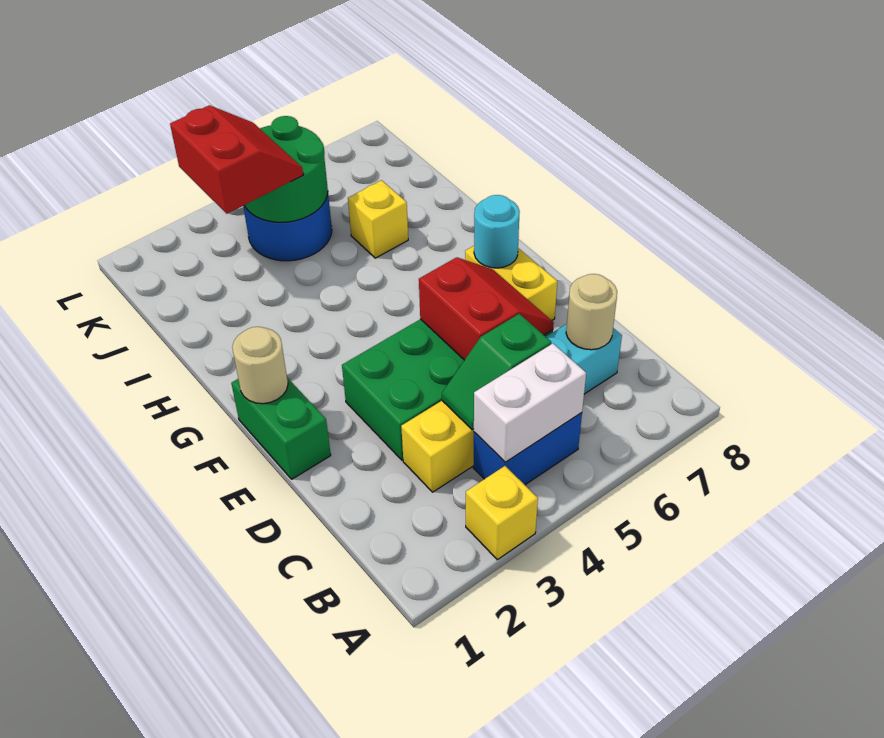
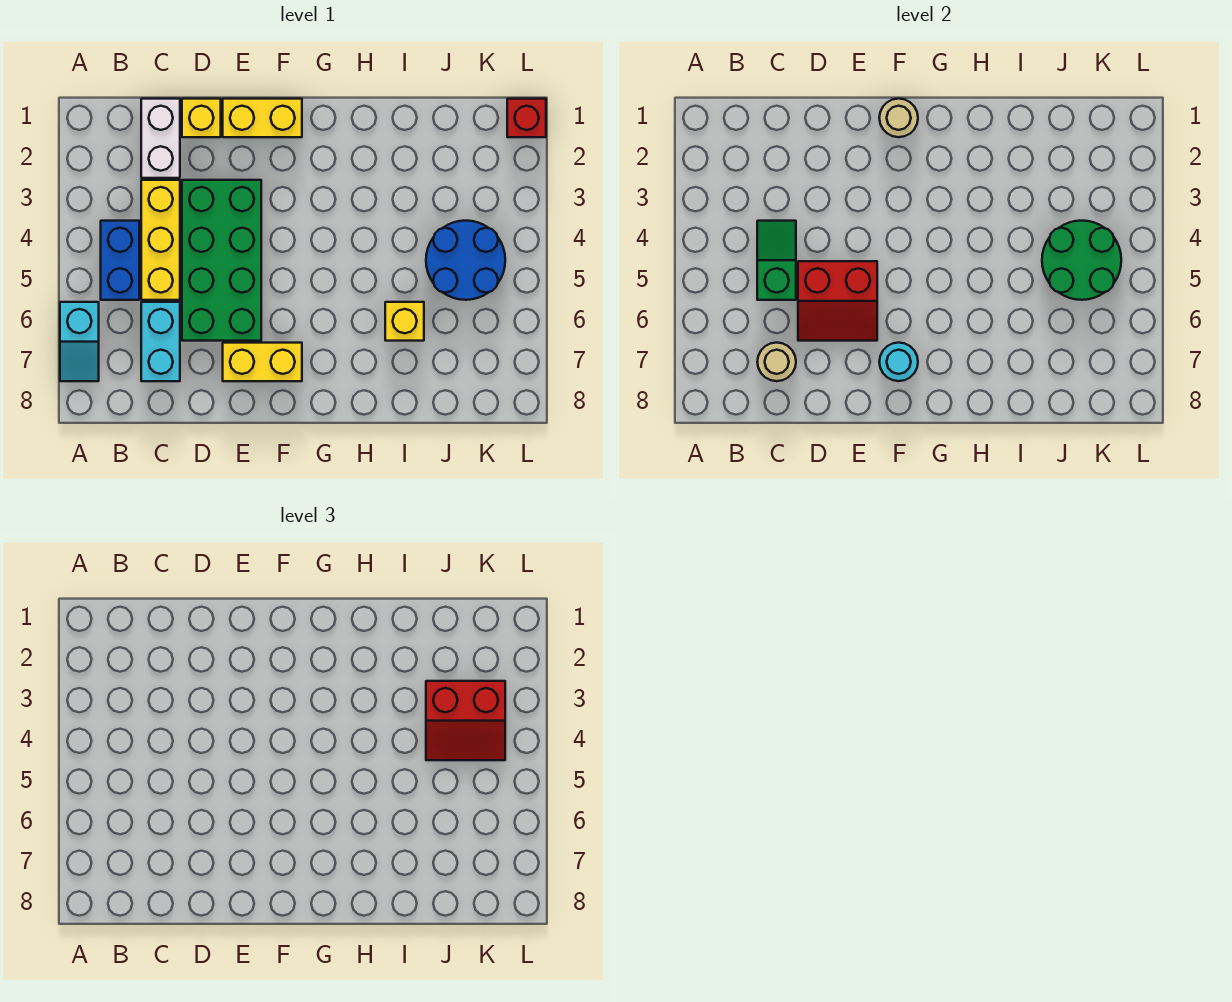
yellow brick A3 level 1 -> yellow brick D1 level 1
none -> cyan slope A6:A7 level 1 top 6
white brick B4:B5 level 2 -> white brick C1:C2 level 1
green brick E1:F1 level 1 -> yellow brick E1:F1 level 1
none -> red brick L1 level 1

